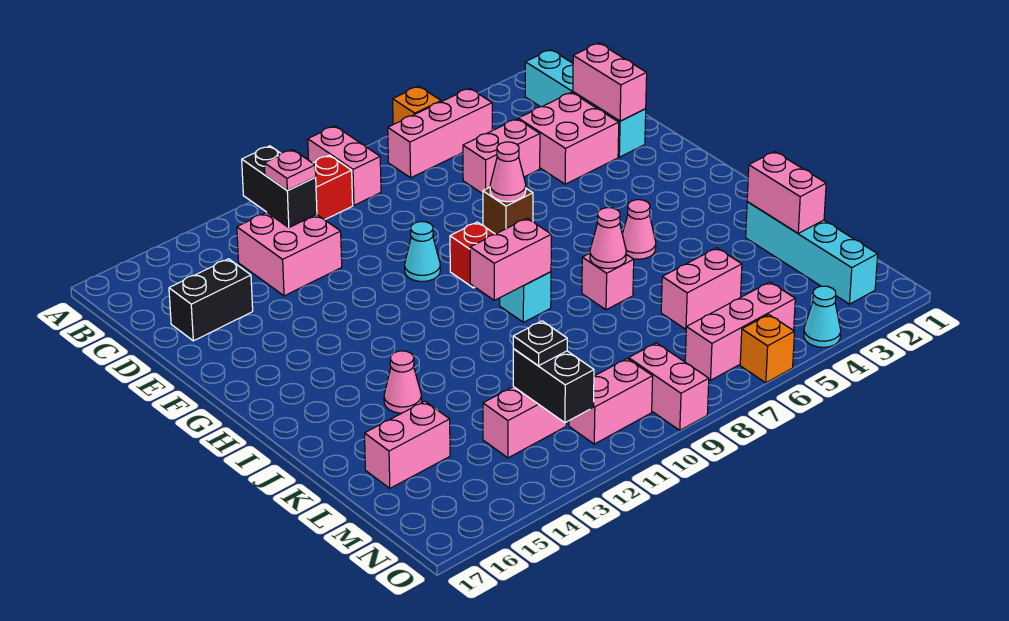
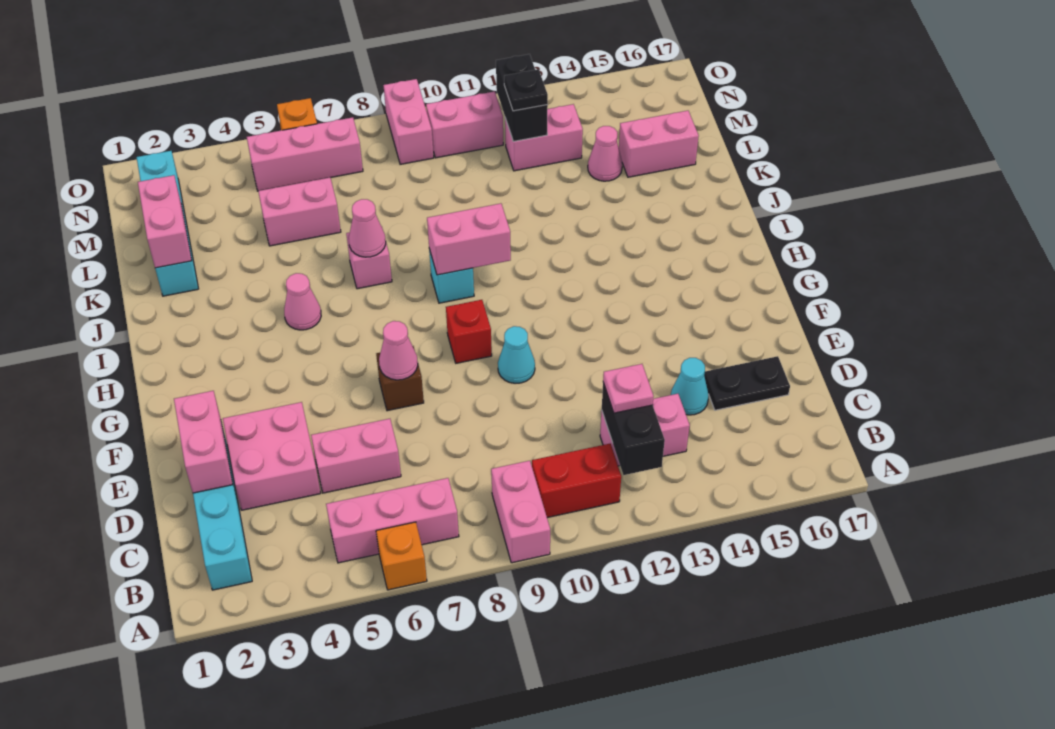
pink brick C12:D13 level 1 -> pink brick C12:C13 level 1
black brick D15:D16 level 1 -> black plate D15:D16 level 1
pink cone J14 level 1 -> pink cone L14 level 1
cyan cone O4 level 1 -> cyan cone D14 level 1

